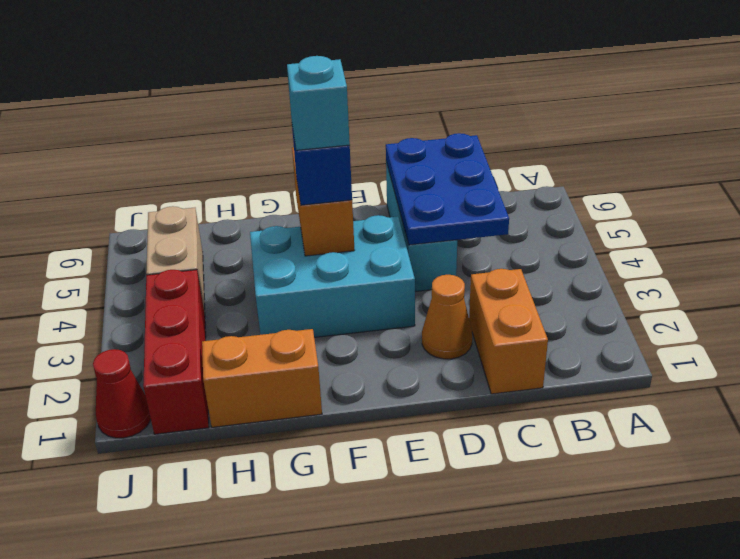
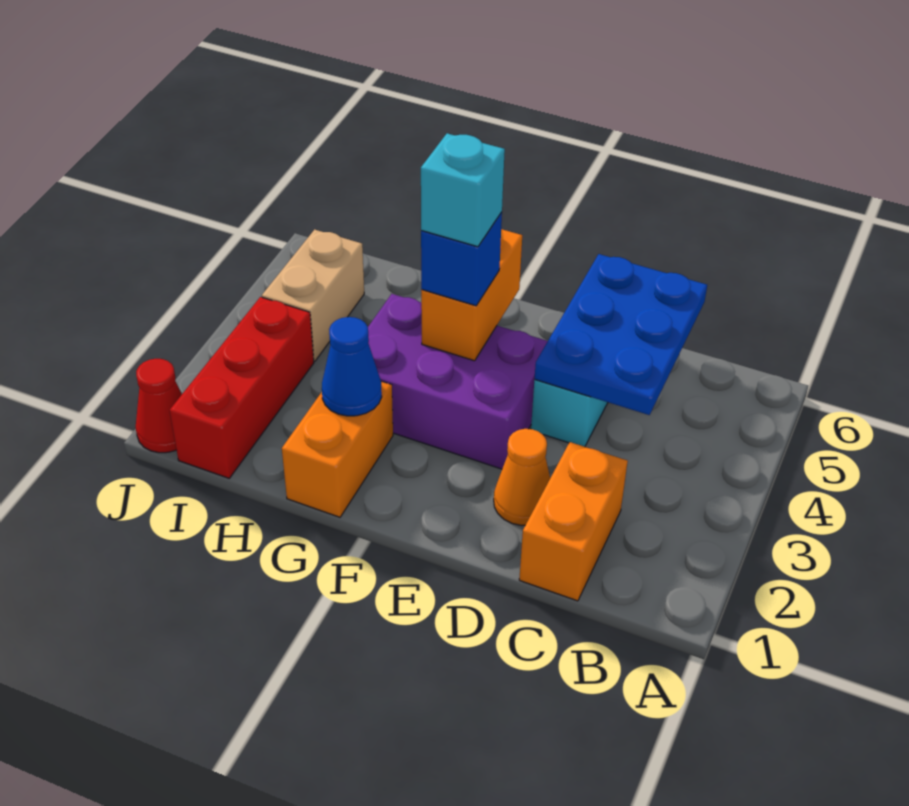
cyan brick E3:G4 level 1 -> purple brick E3:G4 level 1
orange brick G1:H1 level 1 -> orange brick G1:G2 level 1
none -> blue cone G2 level 2

